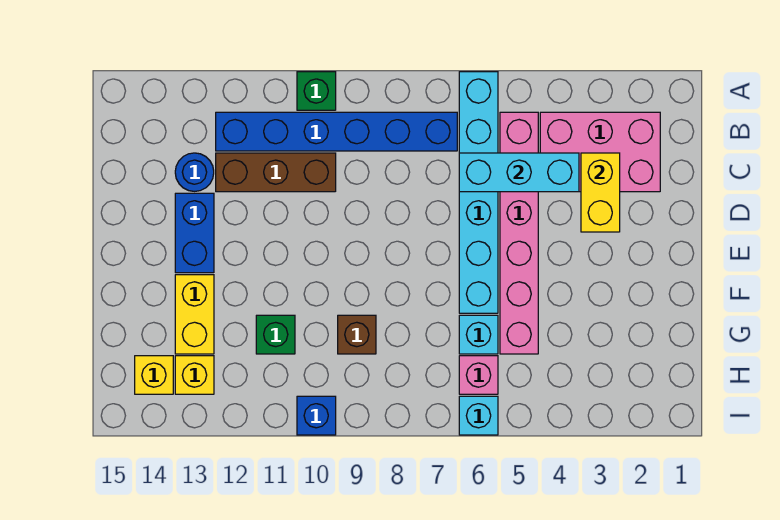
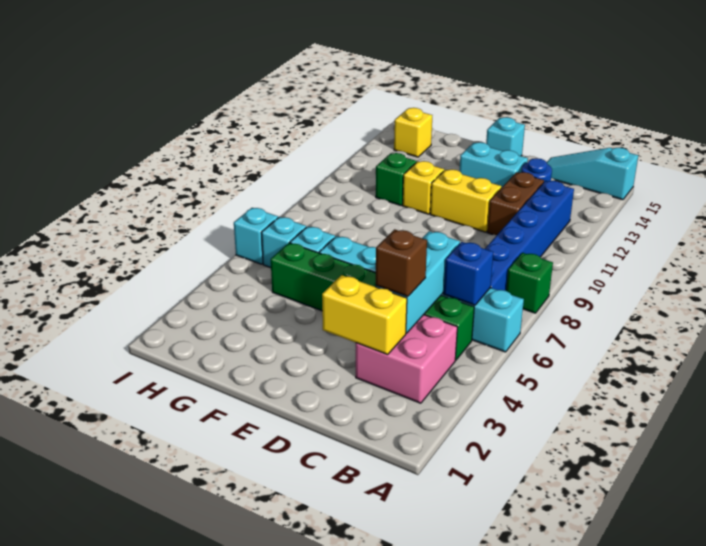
green brick A10 level 1 -> green brick A8 level 1
none -> cyan slope A15:C15 level 1 top A
pink brick B2:C4 level 1 -> pink brick B3:C4 level 1
pink brick B5:G5 level 1 -> green brick B5:G5 level 1
brown brick C10:C12 level 1 -> brown brick C11:C12 level 1
blue brick D13:E13 level 1 -> cyan brick D13:E13 level 1
none -> cyan brick E15 level 1
yellow brick F13:G13 level 1 -> yellow brick D11:E11 level 1
brown brick G9 level 1 -> brown brick C4 level 3
pink brick H6 level 1 -> cyan brick H6 level 1
yellow brick H13 level 1 -> yellow brick F11 level 1
blue brick I10 level 1 -> blue brick B6 level 2

